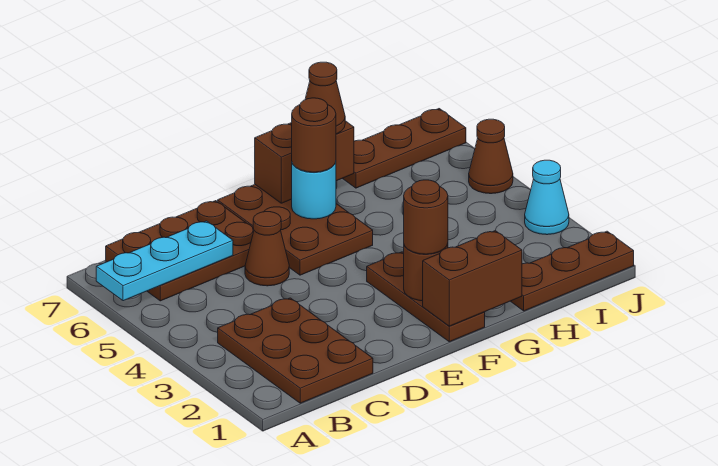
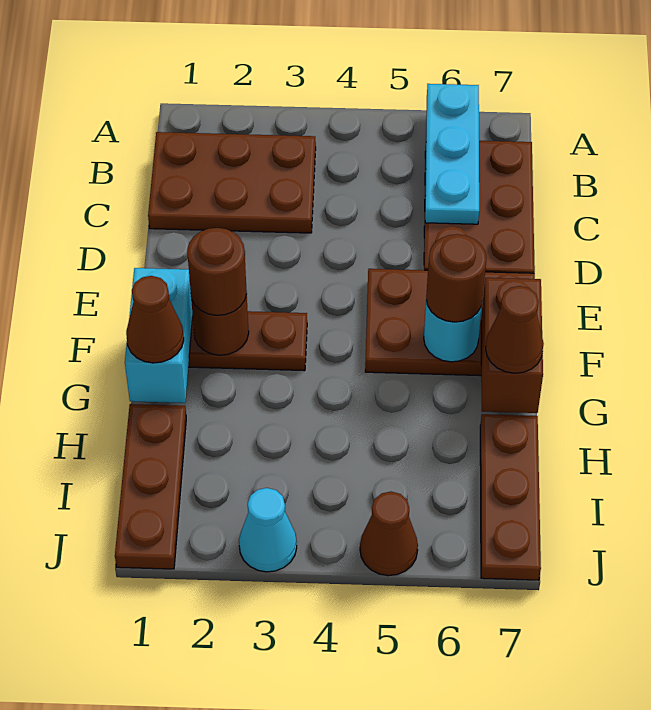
brown cone D5 level 1 -> brown cone G1 level 3
brown brick F1:G1 level 2 -> cyan brick F1:G1 level 2

